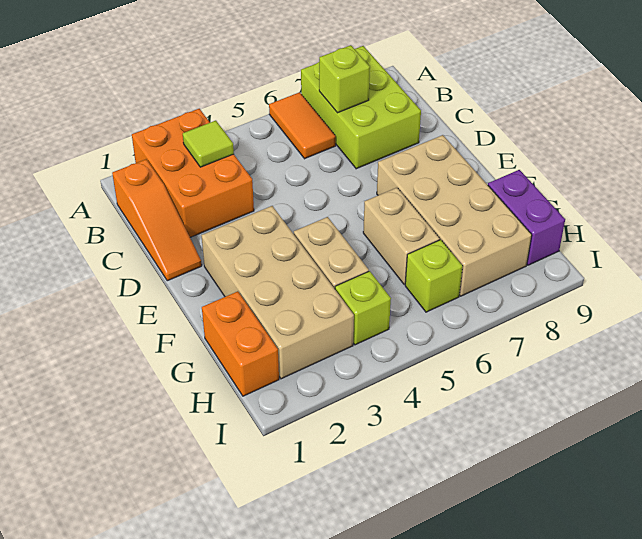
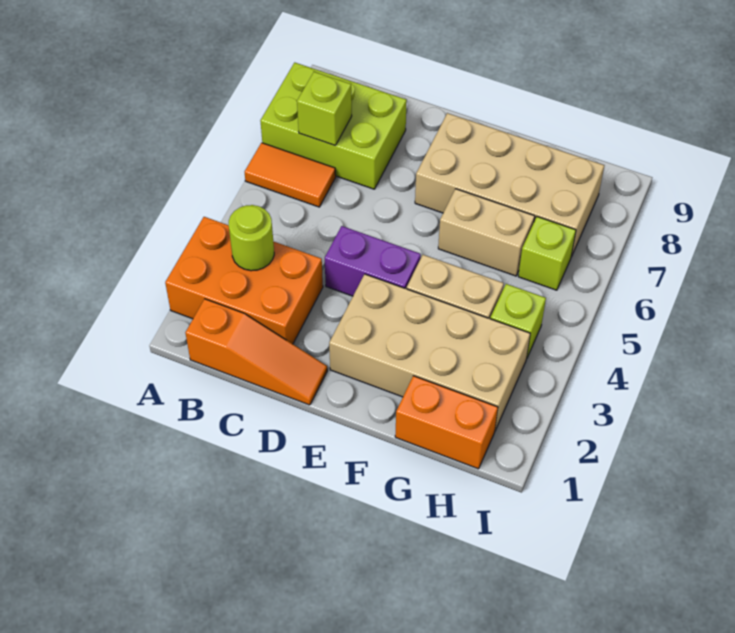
lime tile B3 level 2 -> lime round brick B3 level 2
purple brick G9:H9 level 1 -> purple brick D4:E4 level 1

